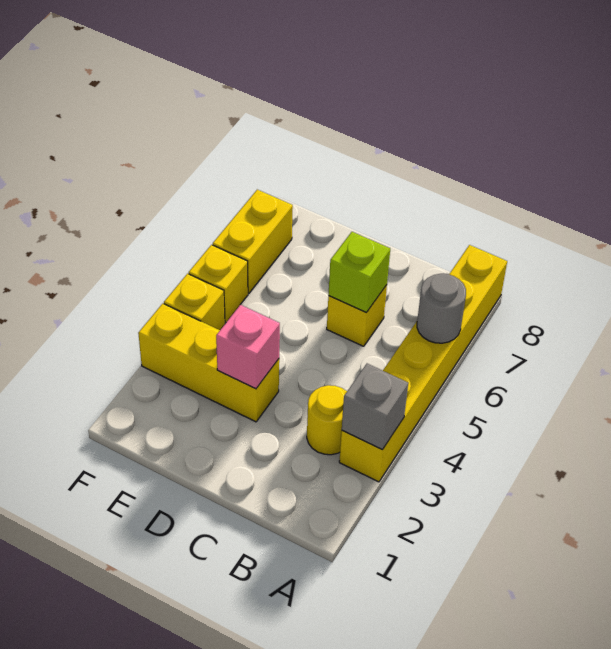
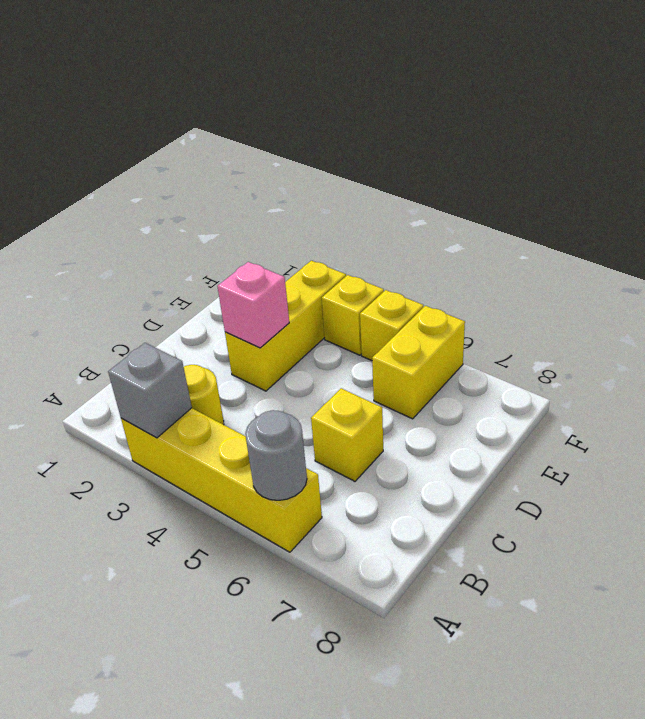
yellow brick A3:A8 level 1 -> yellow brick A3:A6 level 1
lime brick C6 level 2 -> none
yellow brick F6:F7 level 1 -> yellow brick E6:F6 level 1

